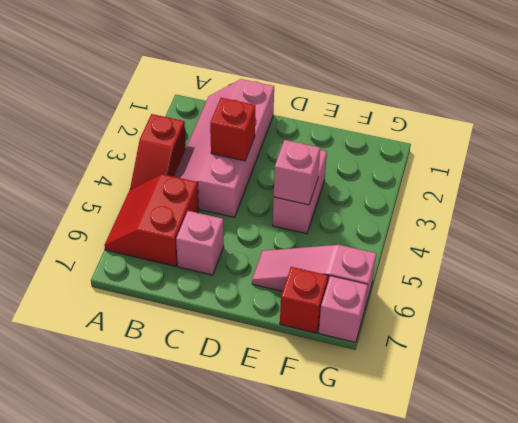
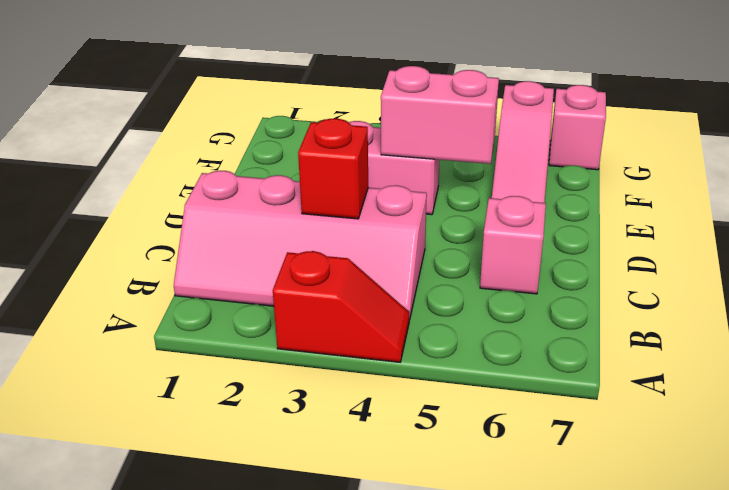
red slope A5:B6 level 1 top B -> none
pink brick E4 level 2 -> pink brick E4:E5 level 2
red brick F7 level 1 -> none

